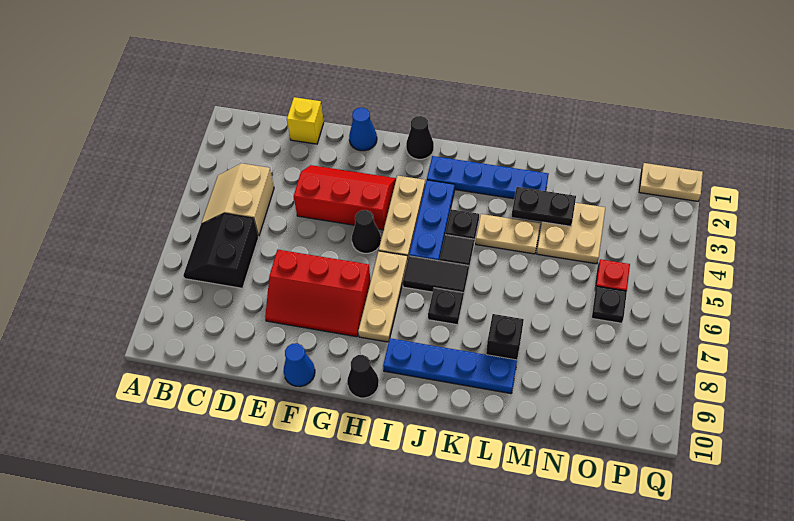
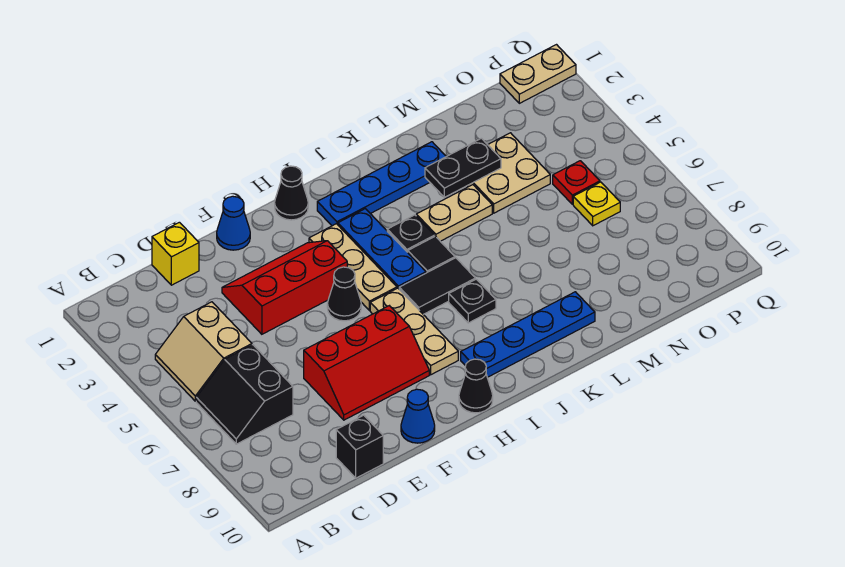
black brick L8 level 1 -> black brick D10 level 1
black plate O6 level 1 -> yellow plate O6 level 1

